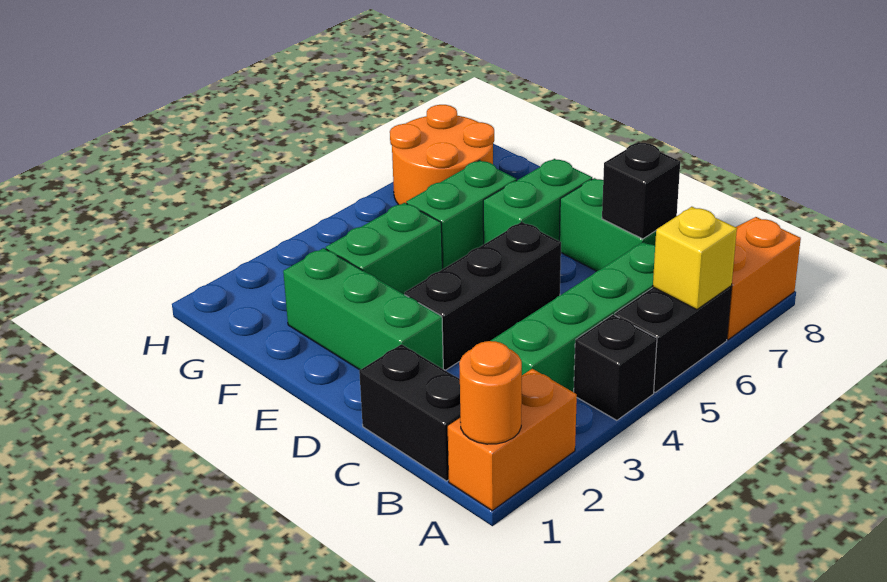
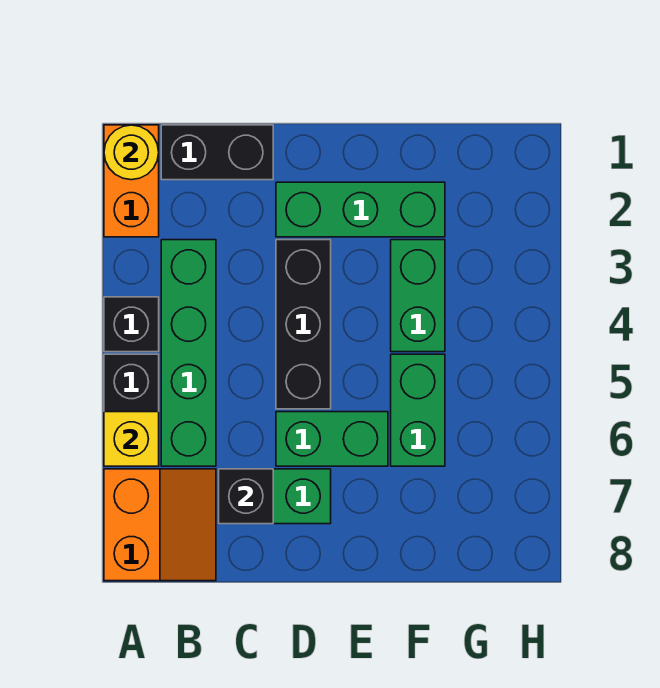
orange round brick A1 level 2 -> yellow round brick A1 level 2
green brick E6:E7 level 1 -> green brick D6:E6 level 1
orange round brick G6:H7 level 1 -> none

